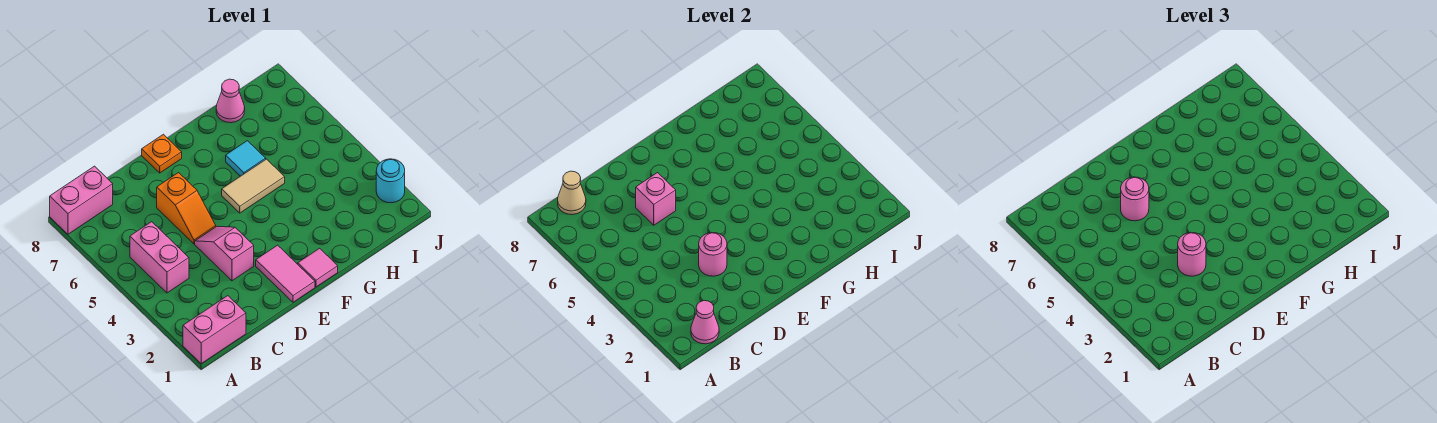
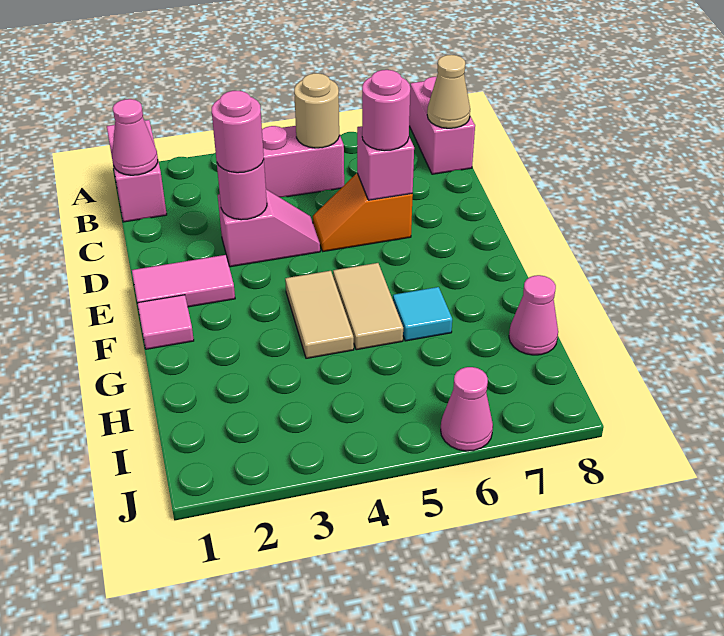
none -> tan round brick B5 level 2
orange plate E8 level 1 -> none
none -> tan tile F4:G4 level 1
cyan round brick J2 level 1 -> none
none -> pink cone J6 level 1

